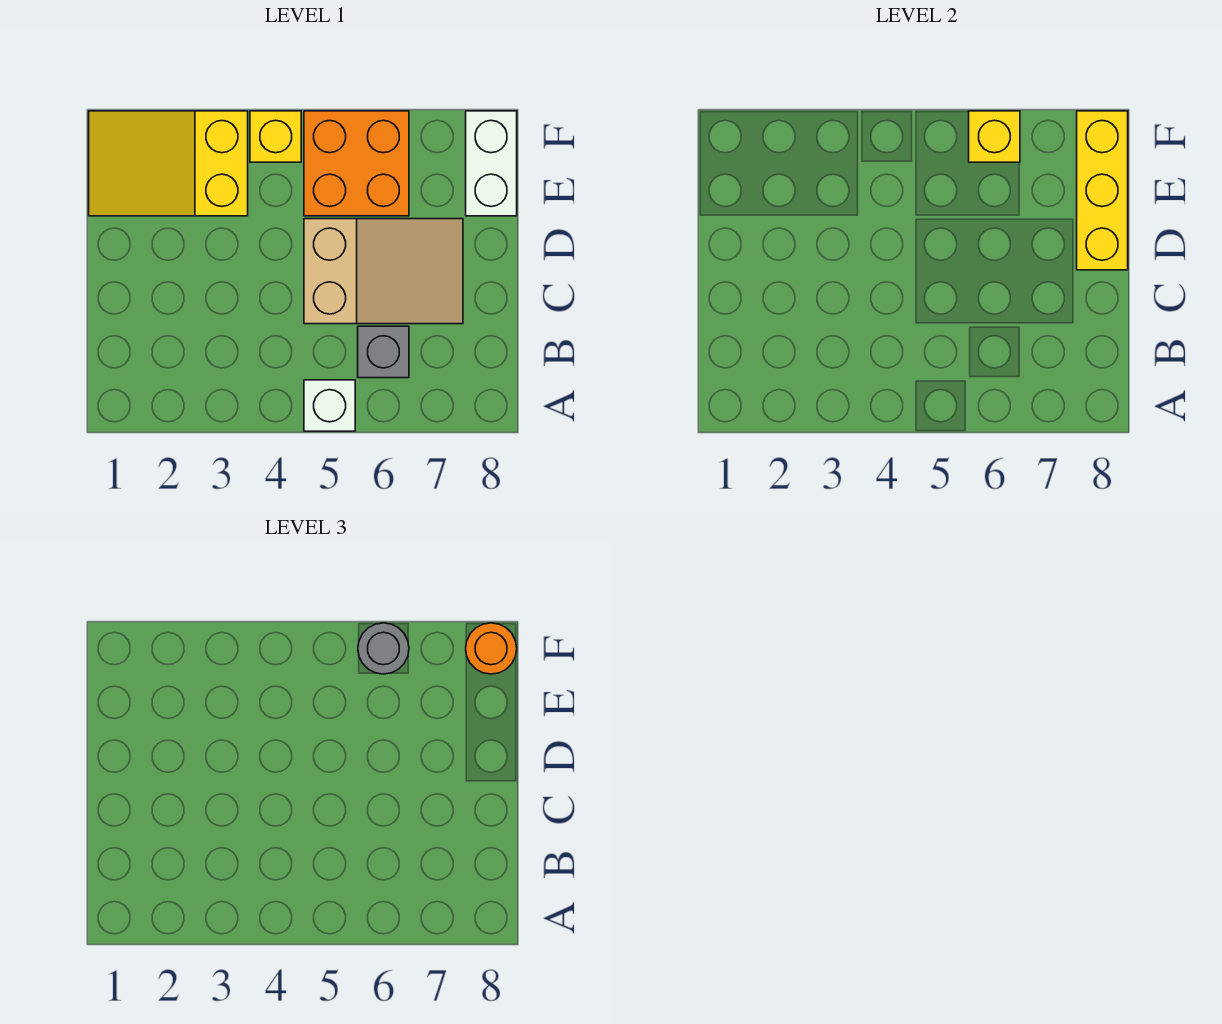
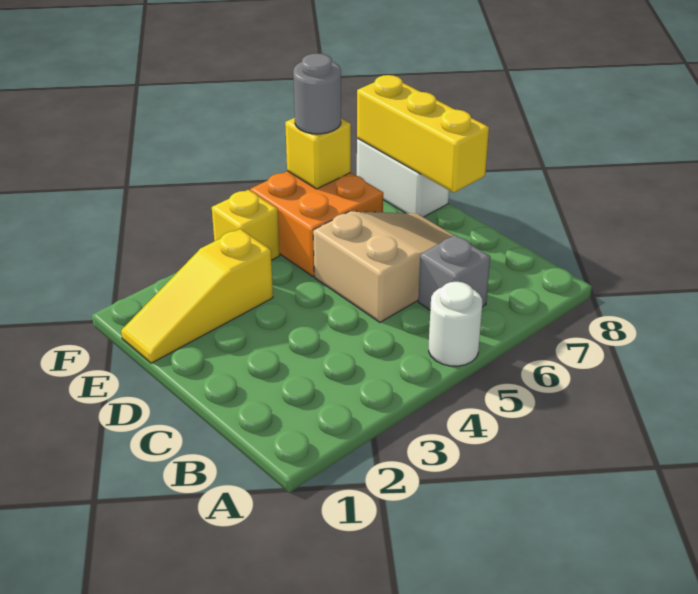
white brick A5 level 1 -> white round brick A5 level 1
yellow slope E1:F3 level 1 top 3 -> yellow slope E1:E3 level 1 top 3
orange round brick F8 level 3 -> none

